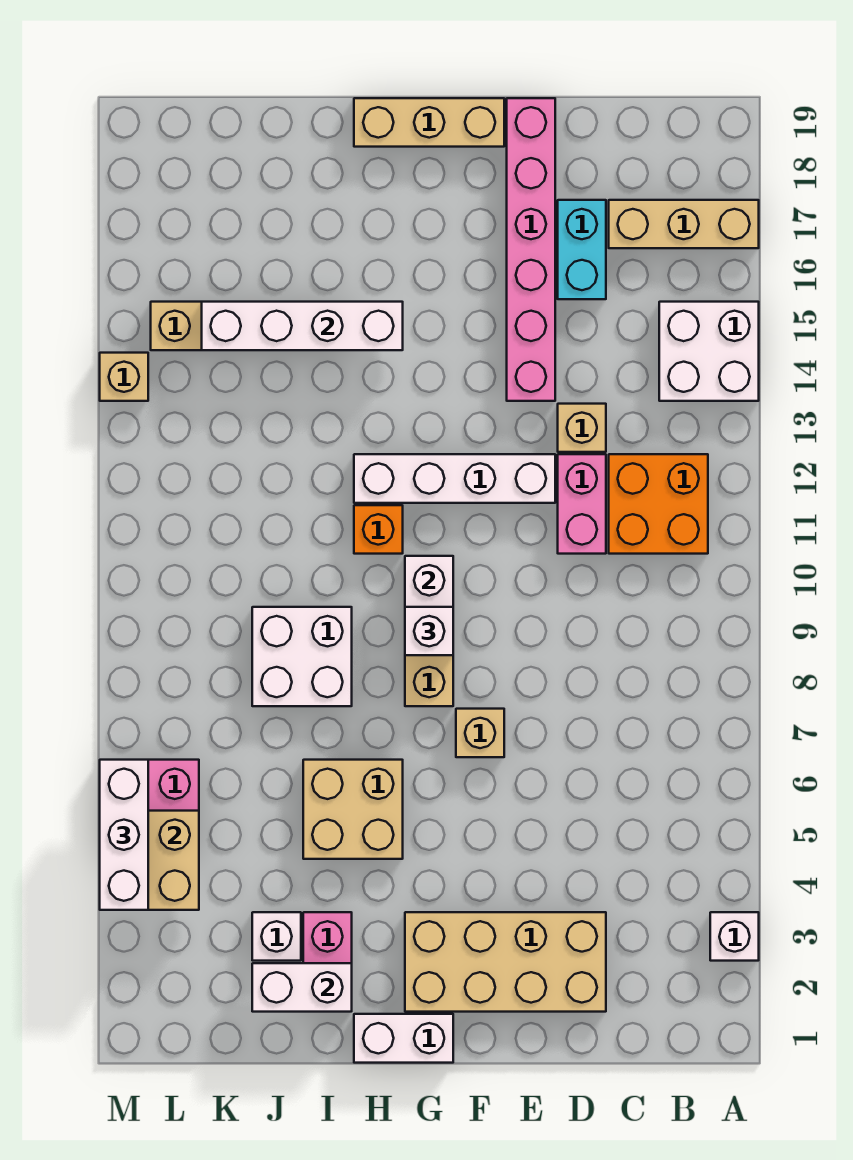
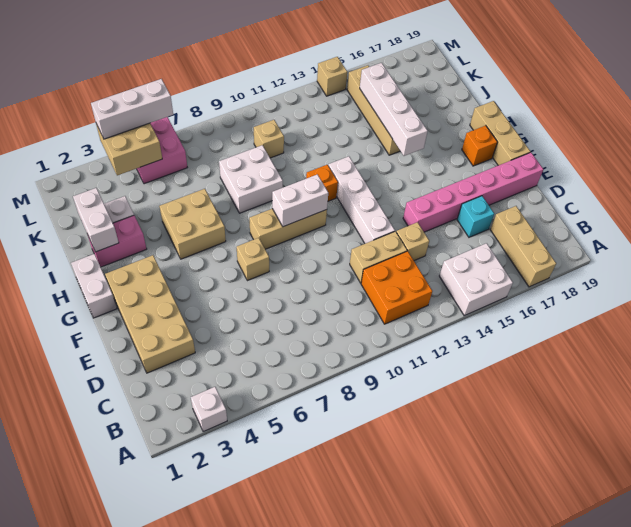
pink brick D11:D12 level 1 -> tan brick D11:D12 level 1
cyan brick D16:D17 level 1 -> cyan brick D16 level 1
white brick G9 level 3 -> none
none -> orange brick G18 level 1
none -> tan brick K10 level 1

